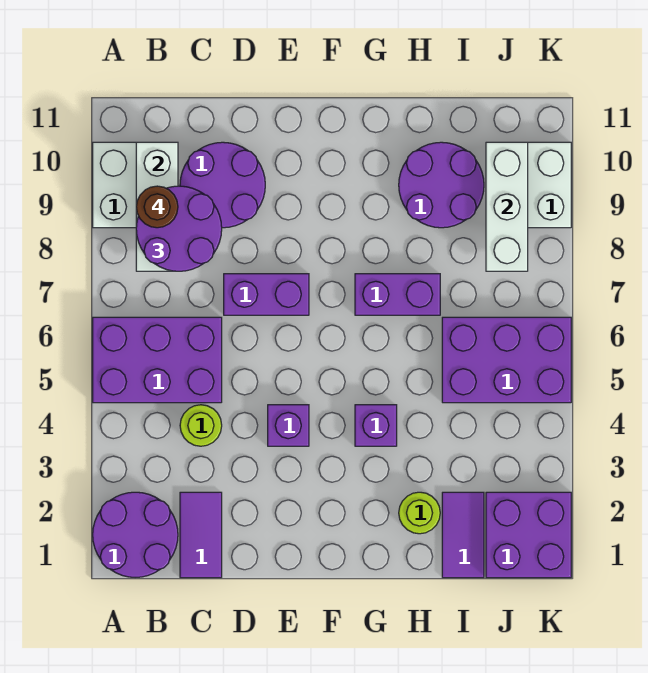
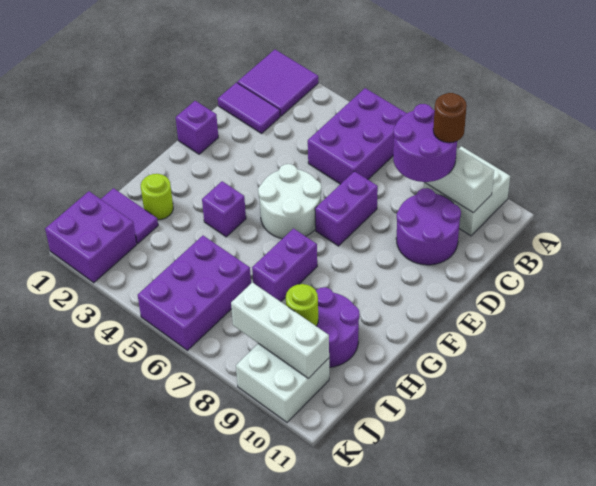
purple round brick A1:B2 level 1 -> purple tile A1:B2 level 1
lime round brick C4 level 1 -> lime round brick I9 level 2
purple brick E4 level 1 -> purple brick E1 level 1
none -> white round brick E5:F6 level 1

